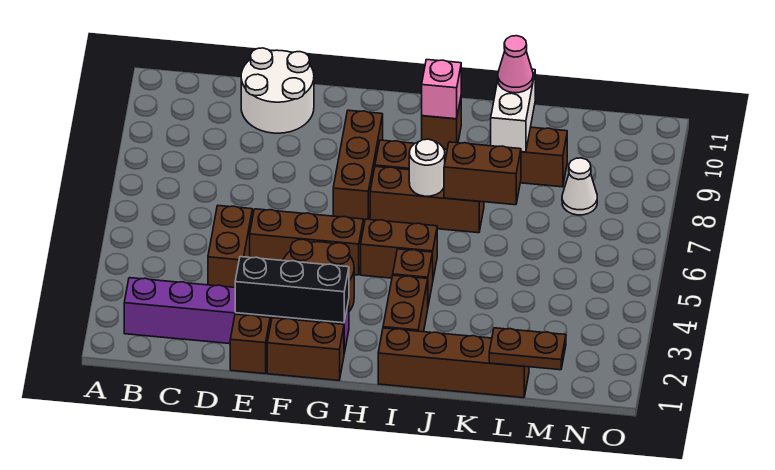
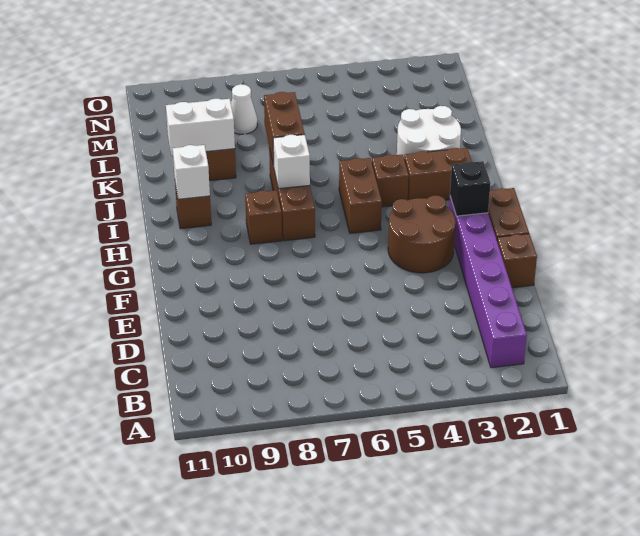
brown brick D4:D5 level 1 -> none
white round brick D10:E11 level 1 -> white round brick J2:K3 level 1
black brick E2:G2 level 2 -> black brick G2 level 2
brown brick E5:G5 level 1 -> none
brown brick G7:G9 level 1 -> none
brown brick I1:L1 level 1 -> none
white round brick I7 level 2 -> white brick I7 level 2
pink brick I10 level 2 -> white brick I10 level 2
pink cone K10 level 3 -> none
brown plate L1:M1 level 2 -> none

